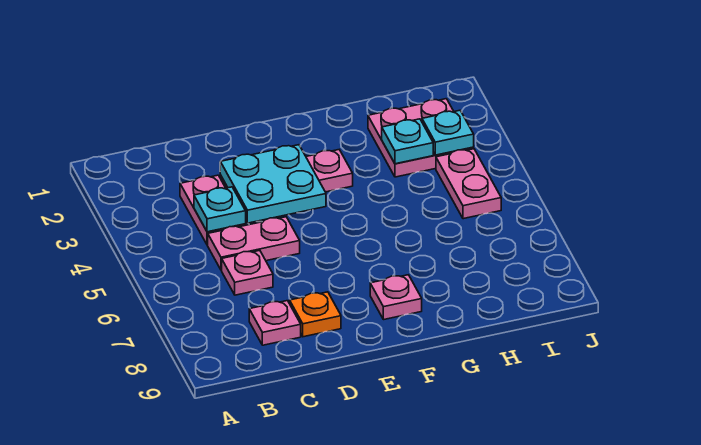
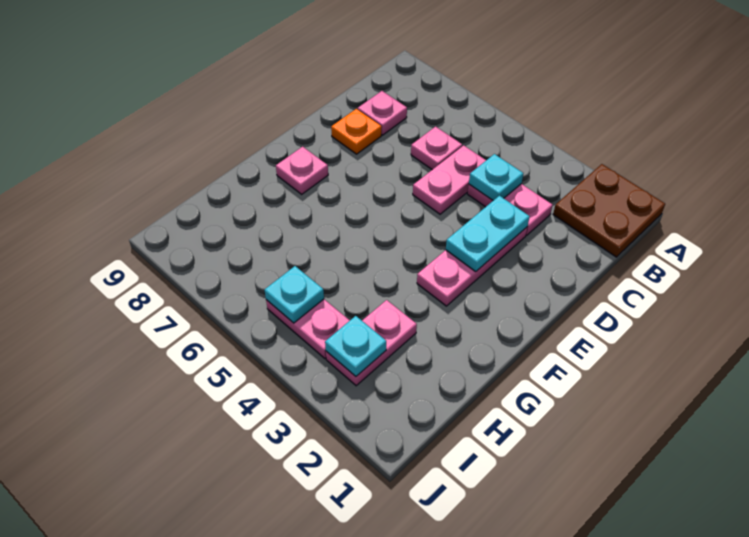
none -> brown plate A1:B2 level 1
cyan plate D3:E4 level 2 -> cyan plate D3:E3 level 2
pink plate H2:I3 level 1 -> pink plate H3:I3 level 1
cyan plate H3 level 2 -> cyan plate I5 level 2

